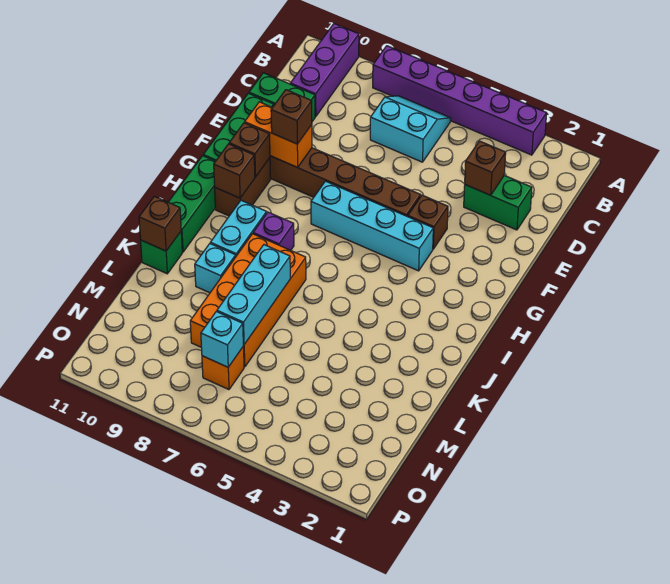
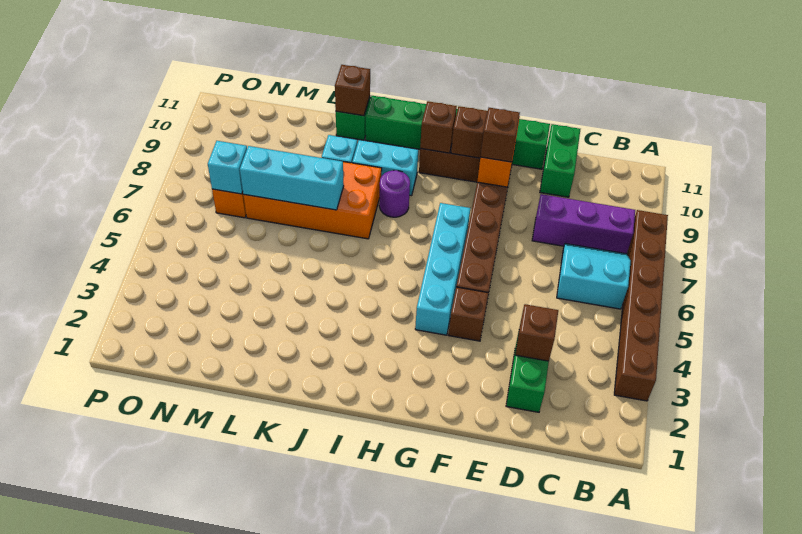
purple brick A3:A8 level 1 -> brown brick A3:A8 level 1
purple brick A10:C10 level 1 -> purple brick B8:D8 level 1
cyan slope B6:C7 level 1 top C -> cyan slope B6:C7 level 1 top 6
purple brick I8 level 1 -> purple round brick I8 level 1

